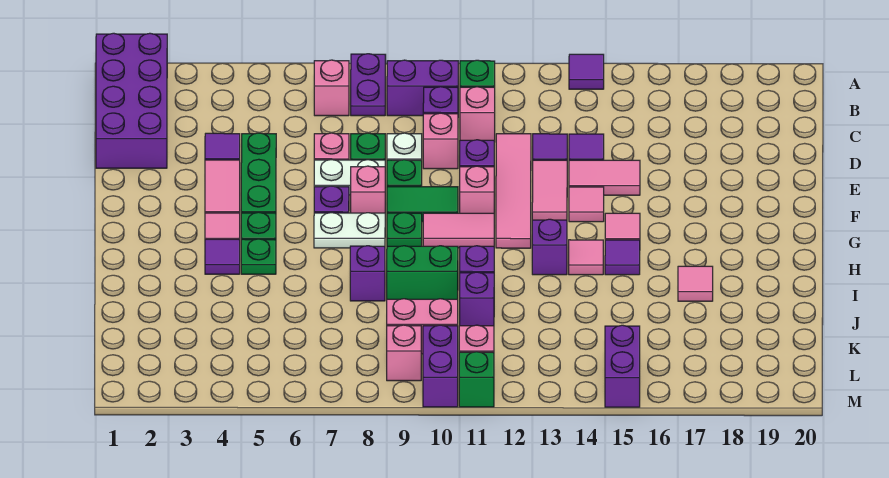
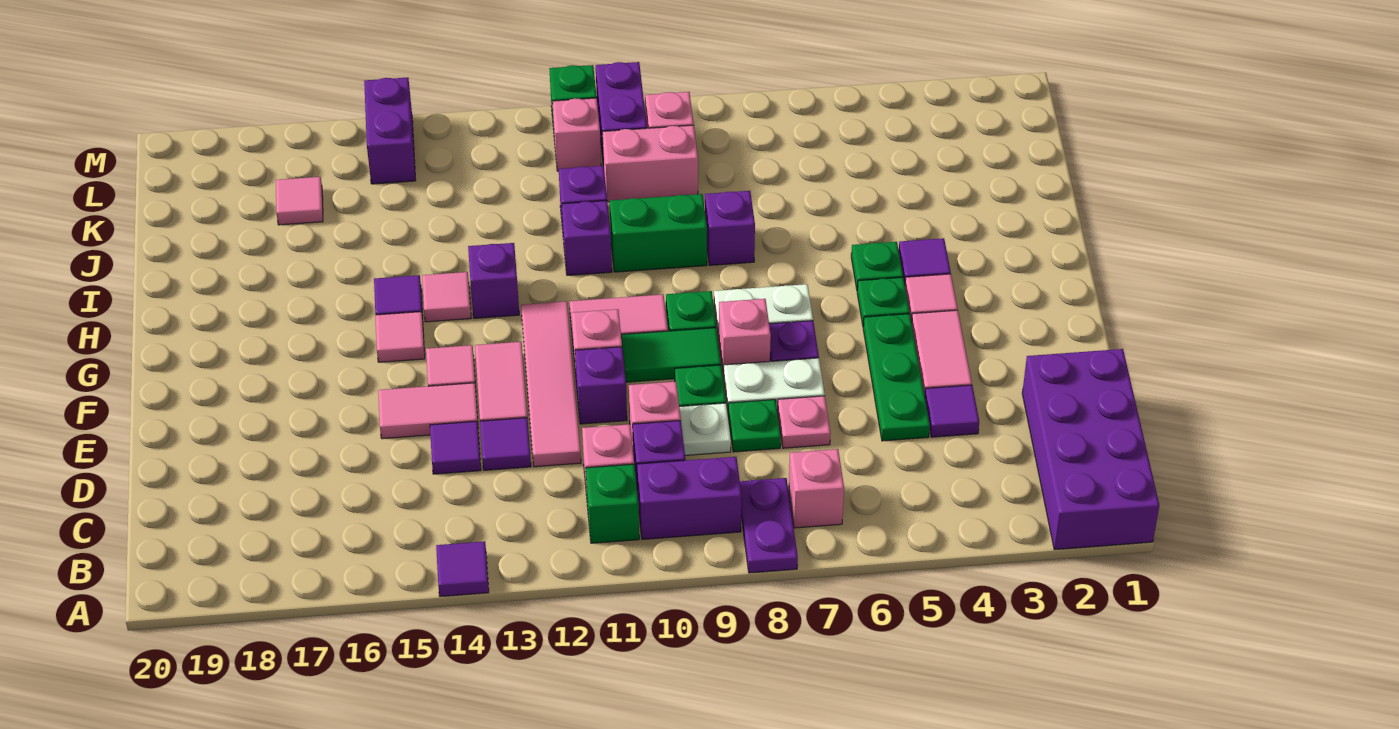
pink tile I17 level 1 -> pink tile K17 level 1

